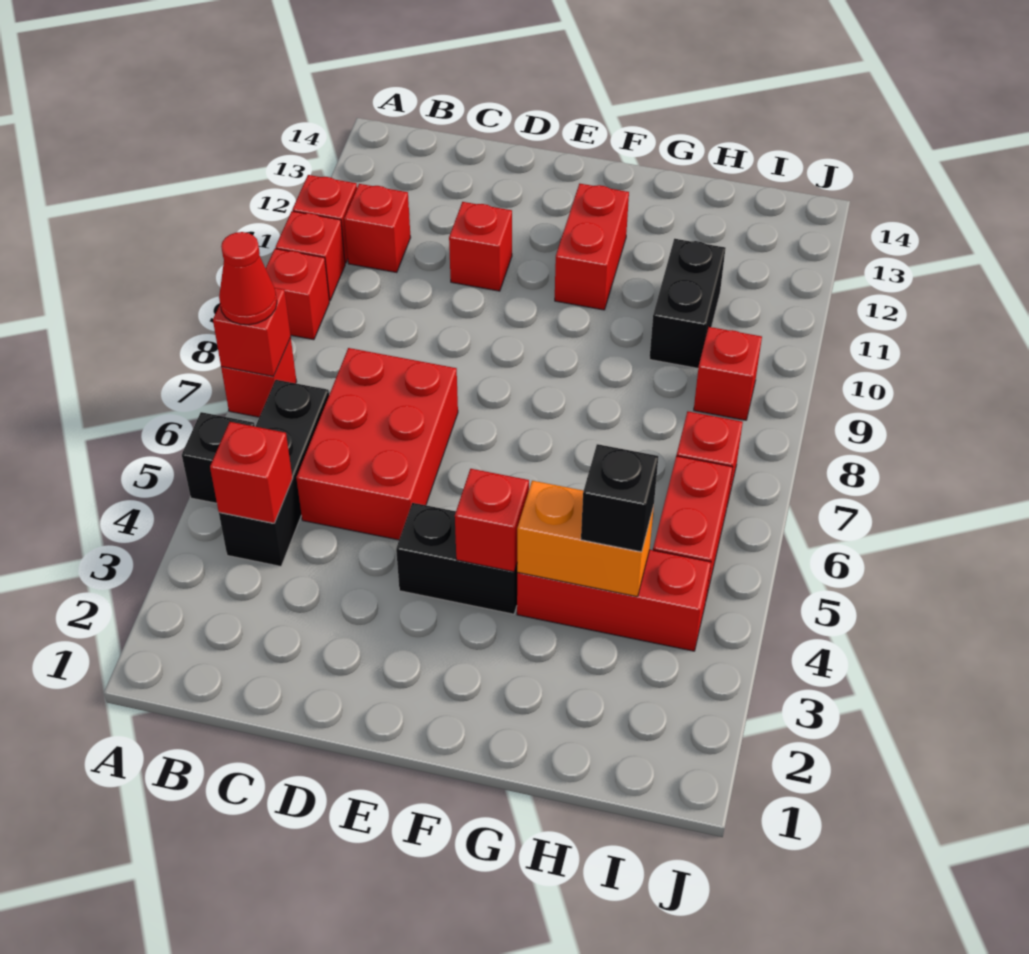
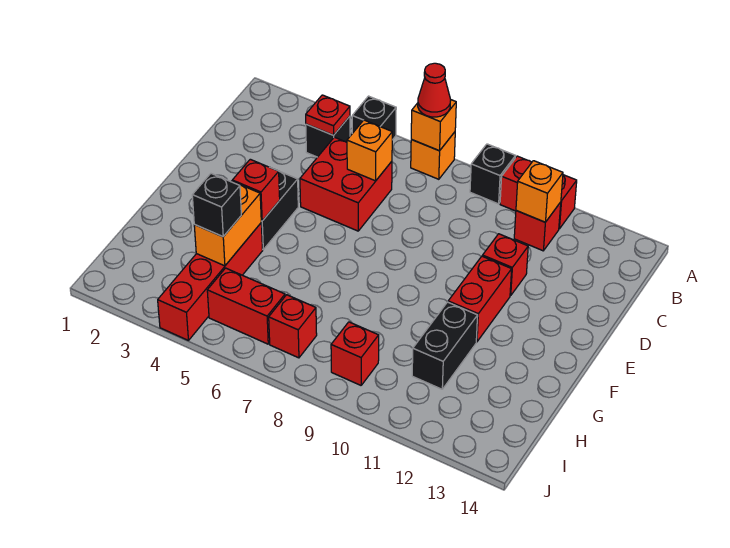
red brick A7 level 1 -> orange brick A7 level 1
red brick A7 level 2 -> orange brick A7 level 2
red brick A9 level 1 -> black brick A9 level 1
black brick B4:B6 level 1 -> black brick B4 level 1
red brick B4 level 2 -> red plate B4 level 2
none -> orange brick B11 level 2
red brick C5:D7 level 1 -> red brick C5:D6 level 1
none -> orange brick C6 level 2
red brick F11:F12 level 1 -> red brick E11:F11 level 1
red brick G4:I4 level 1 -> red brick G4:J4 level 1
black brick H10:H11 level 1 -> black brick G11:H11 level 1

